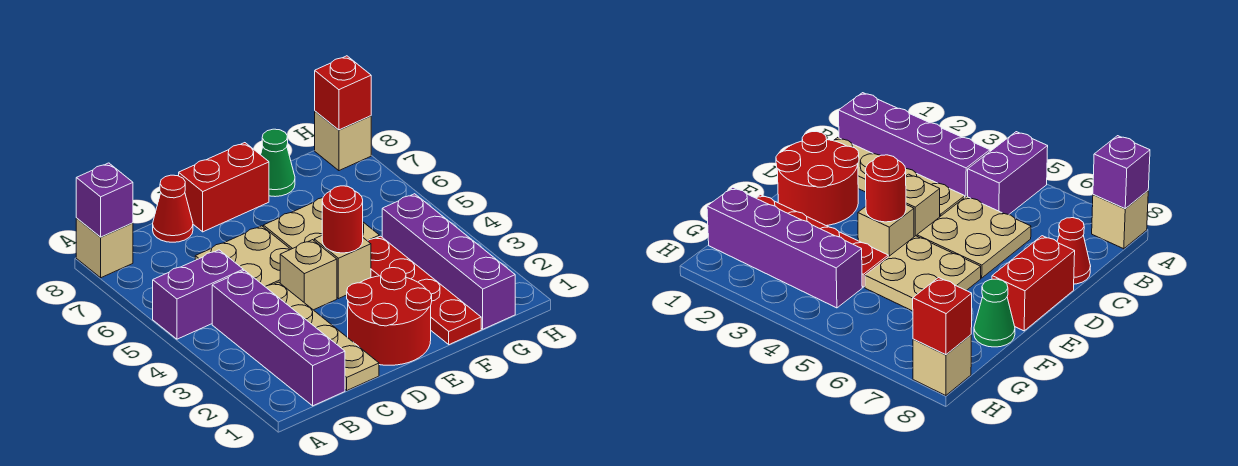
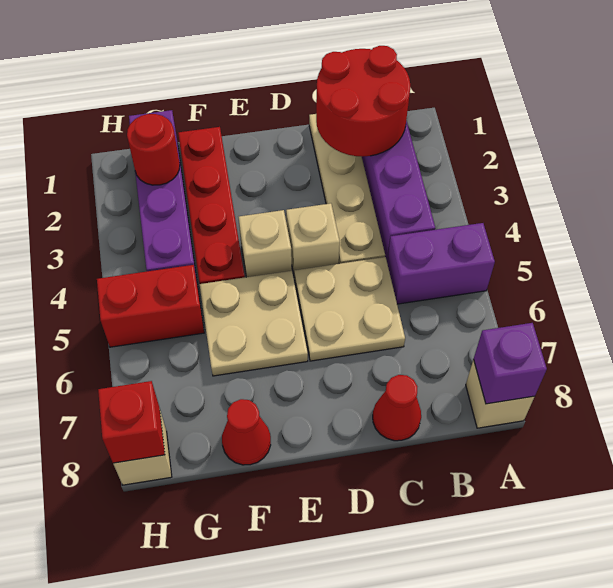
red round brick D1:E2 level 1 -> red round brick B1:C2 level 2
red brick D8:E8 level 1 -> red brick G5:H5 level 1
red round brick E4 level 2 -> red round brick G2 level 2
green cone F8 level 1 -> red cone F8 level 1

